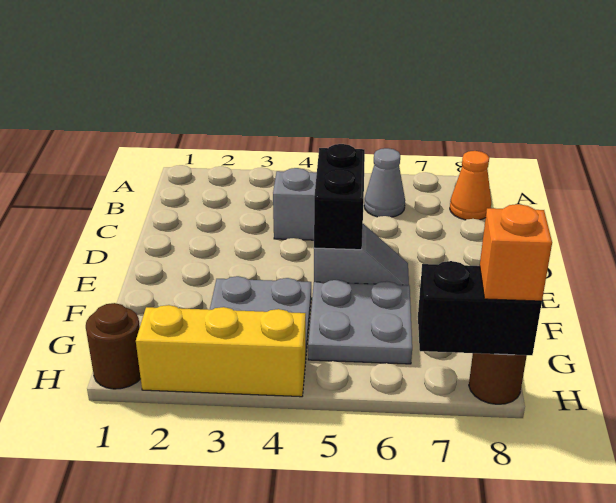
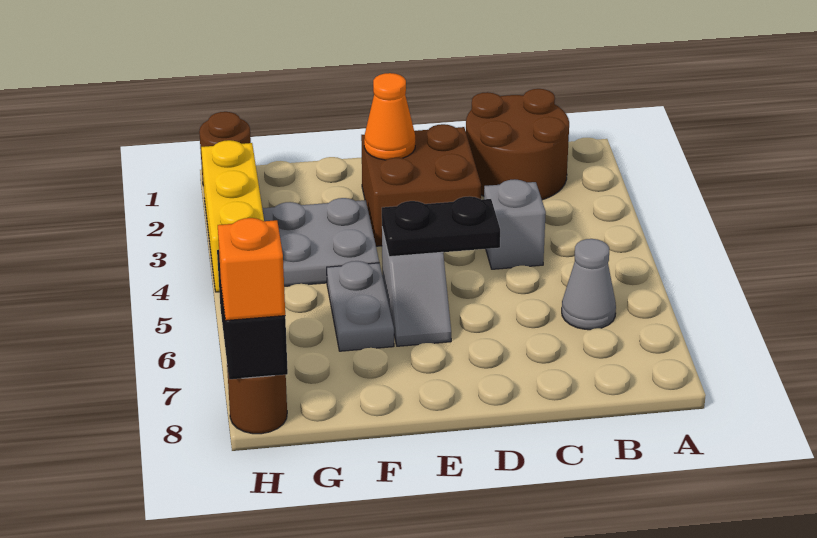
none -> brown round brick B1:C2 level 1
orange cone B8 level 1 -> orange cone E2 level 2
none -> brown brick D2:E3 level 1
black brick D5:E5 level 2 -> black plate D5:E5 level 2
grey plate F5:G6 level 1 -> grey plate F5:F6 level 1

